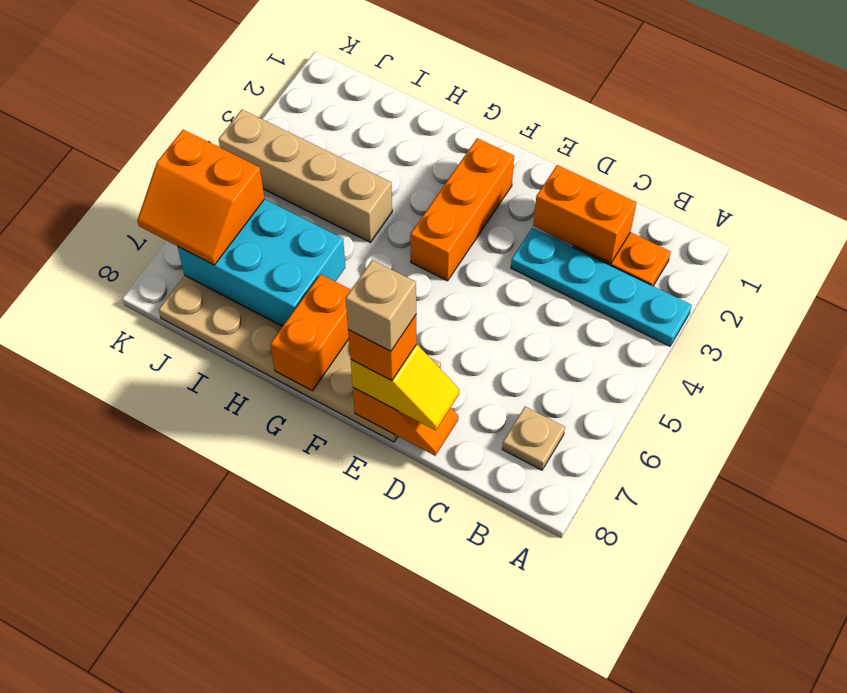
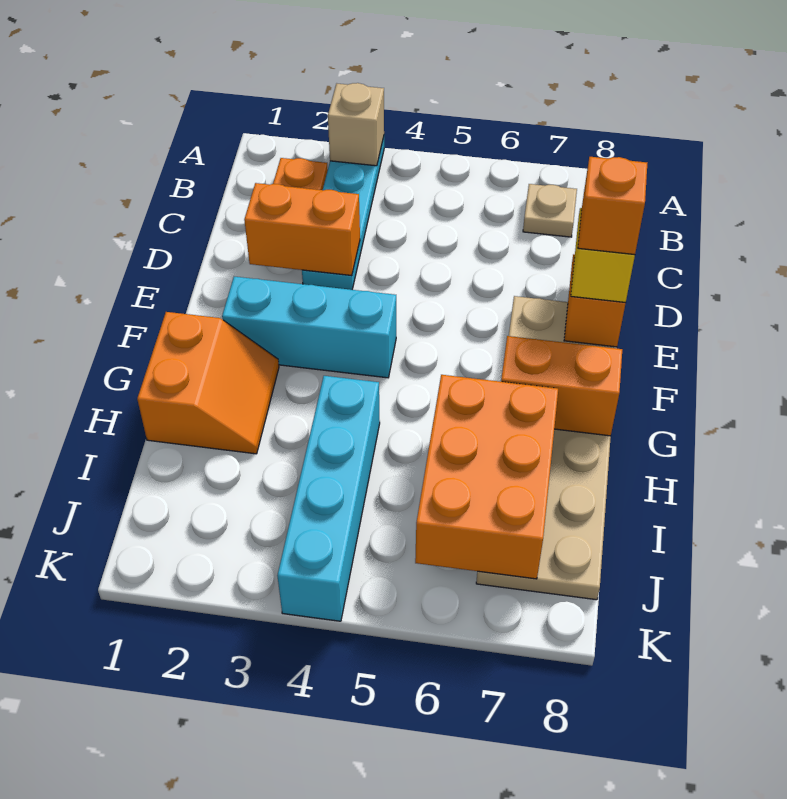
orange brick C2:D2 level 2 -> orange brick D2:D3 level 2
tan brick E8 level 5 -> tan brick A3 level 2
orange brick F2:F4 level 1 -> cyan brick F2:F4 level 1
tan brick H4:K4 level 1 -> cyan brick H4:K4 level 1
cyan brick H6:J7 level 2 -> orange brick H6:J7 level 2
orange slope J6:K7 level 3 top 6 -> orange slope G1:H2 level 1 top 1

